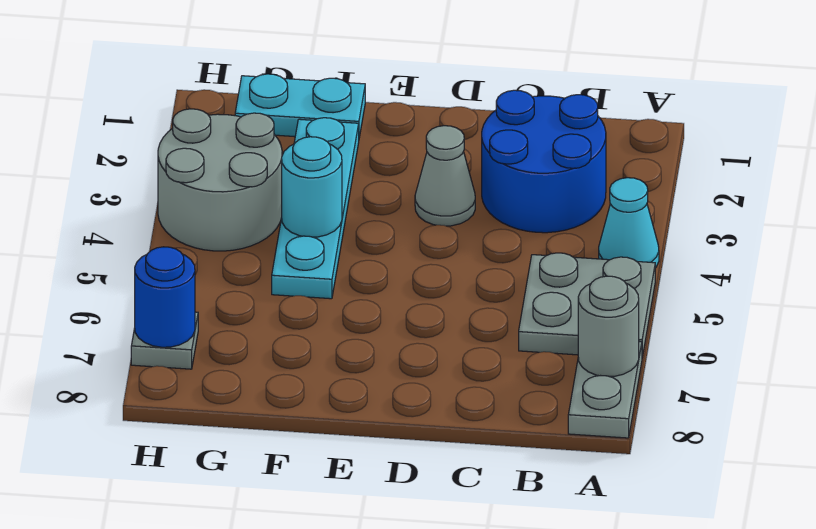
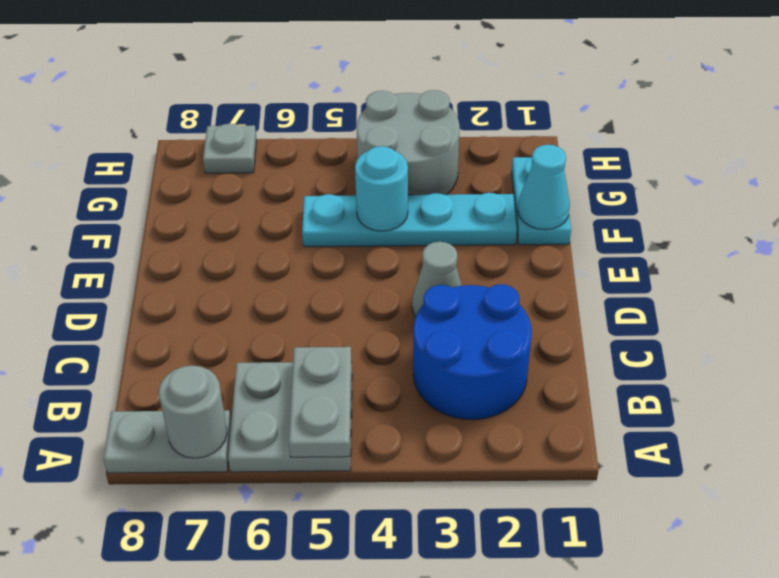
cyan cone A4 level 1 -> cyan cone F1 level 2
none -> grey plate A5:B5 level 2
blue round brick H7 level 2 -> none

